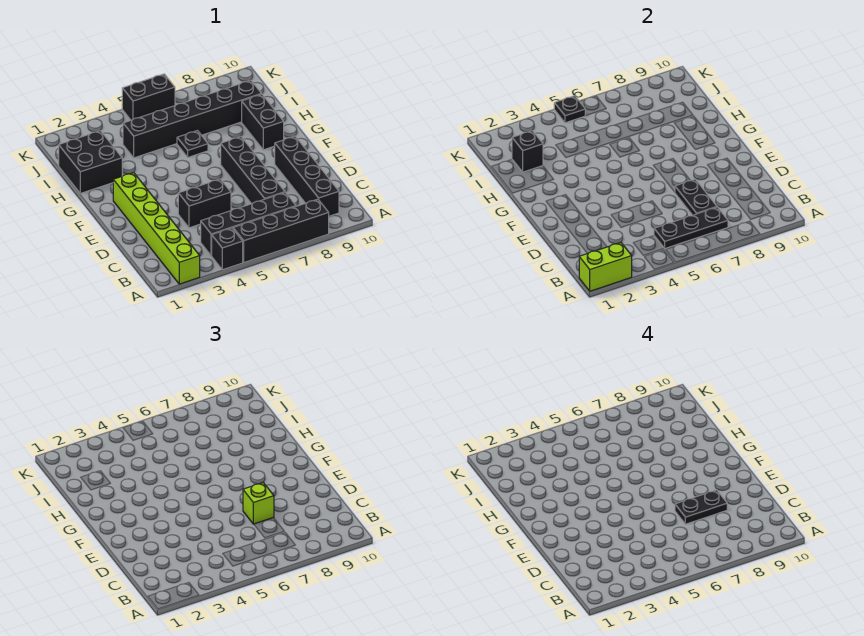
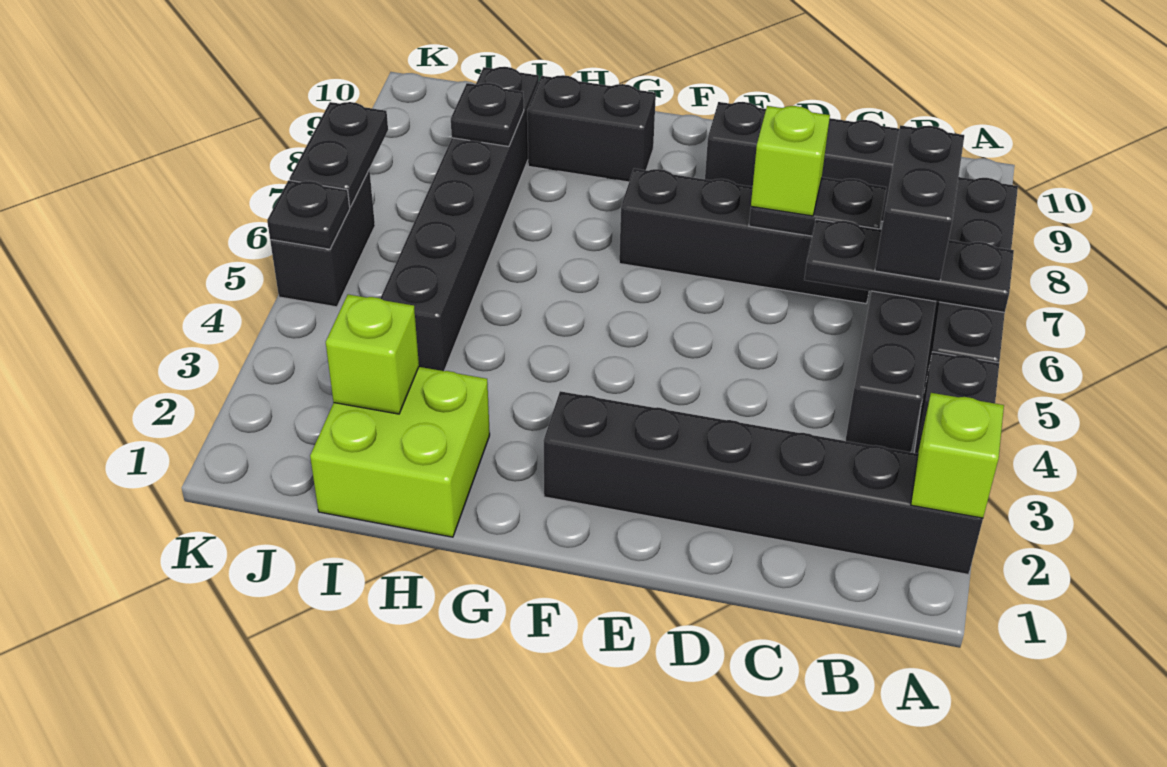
lime brick A1:A2 level 2 -> lime brick A2 level 2
lime brick A2:F2 level 1 -> black brick A2:F2 level 1
black plate B5:B7 level 2 -> black plate A6:C6 level 2
black brick D4:D5 level 1 -> black brick B6:B7 level 3
black plate D7:D8 level 4 -> black plate K6:K7 level 2
black brick H1:I2 level 1 -> lime brick H1:I2 level 1
black plate H6 level 1 -> black plate I8 level 2
black brick I2 level 2 -> lime brick I2 level 2

